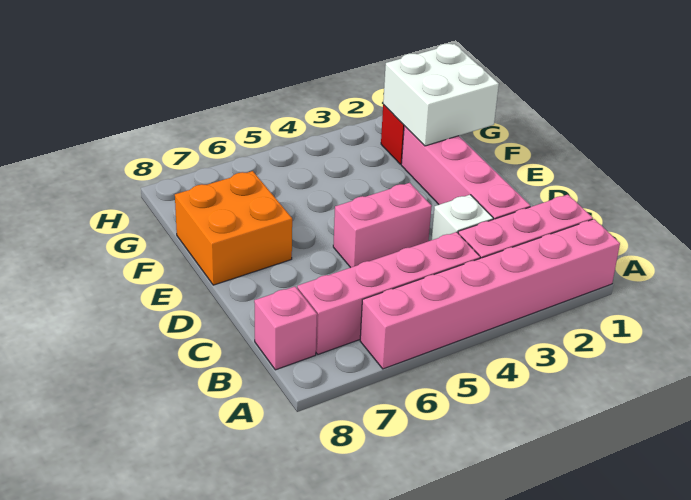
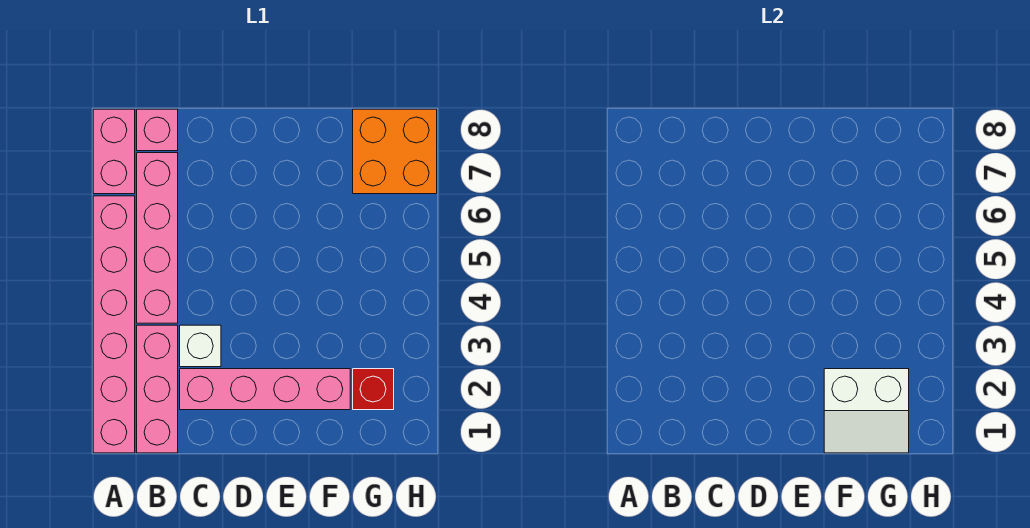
pink brick D4:D5 level 1 -> pink brick A7:A8 level 1
orange brick E7:F8 level 1 -> orange brick G7:H8 level 1
white brick F1:G2 level 2 -> white slope F1:G2 level 2 top 2

